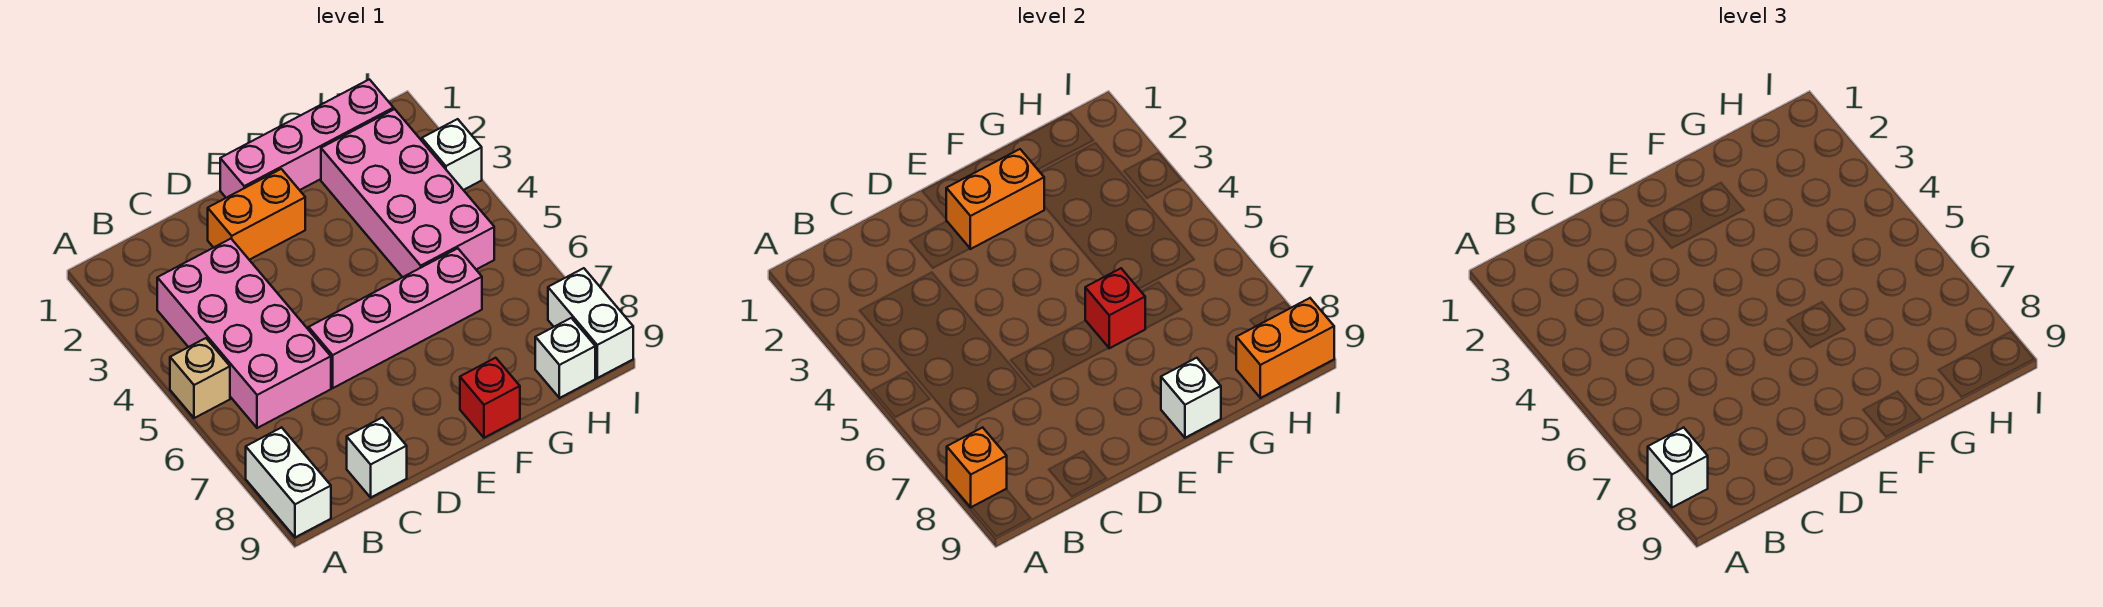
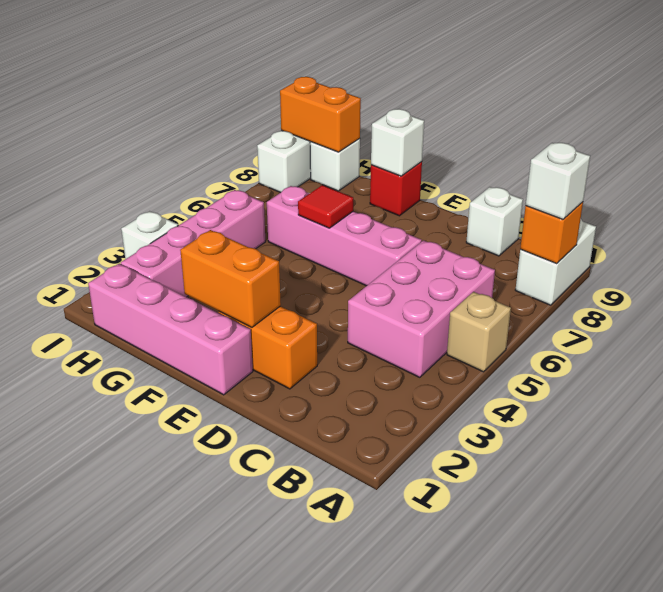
pink brick B3:C6 level 1 -> pink brick B4:C6 level 1
red brick F6 level 2 -> red tile F6 level 2
pink brick G2:H5 level 1 -> pink brick H2:H5 level 1

